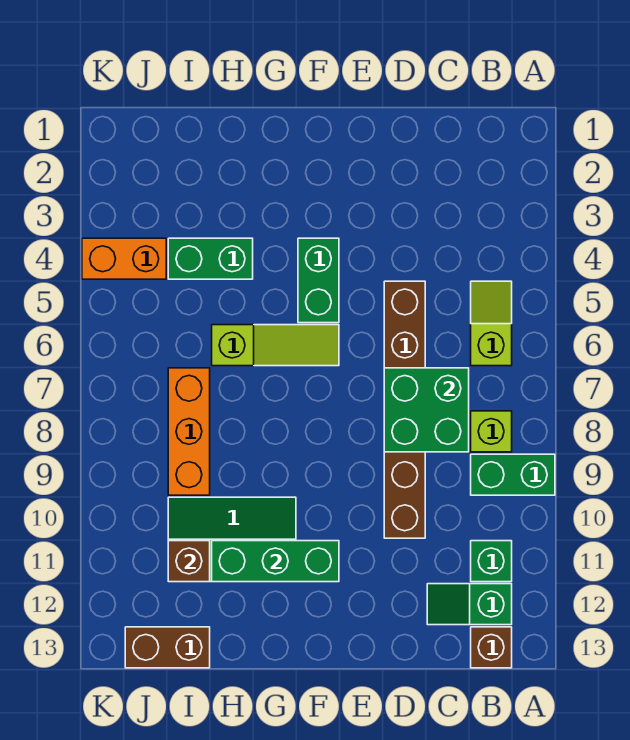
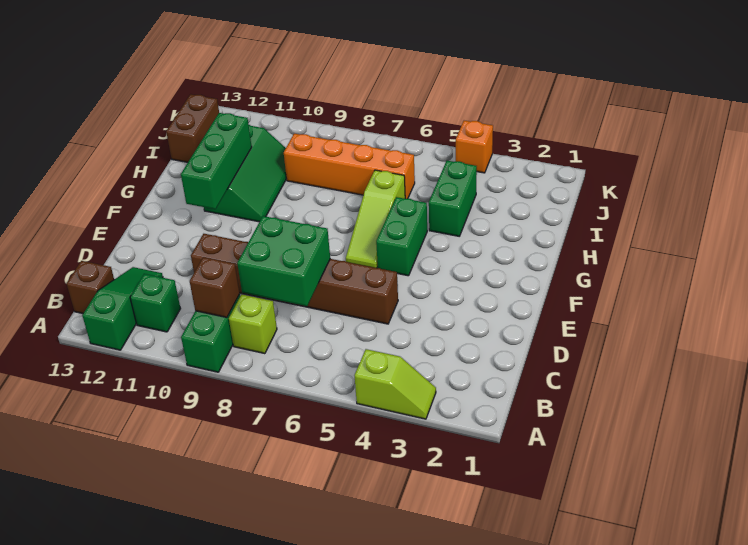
lime slope B5:B6 level 1 top 6 -> lime slope A3:A4 level 1 top 4
green slope B12:C12 level 1 top B -> green slope A12:C12 level 1 top A
green brick F4:F5 level 1 -> green brick F5:G5 level 1
orange brick I7:I9 level 1 -> orange brick I6:I9 level 1
brown brick I11 level 2 -> brown brick B9 level 2
orange brick J4:K4 level 1 -> orange brick K4 level 1

